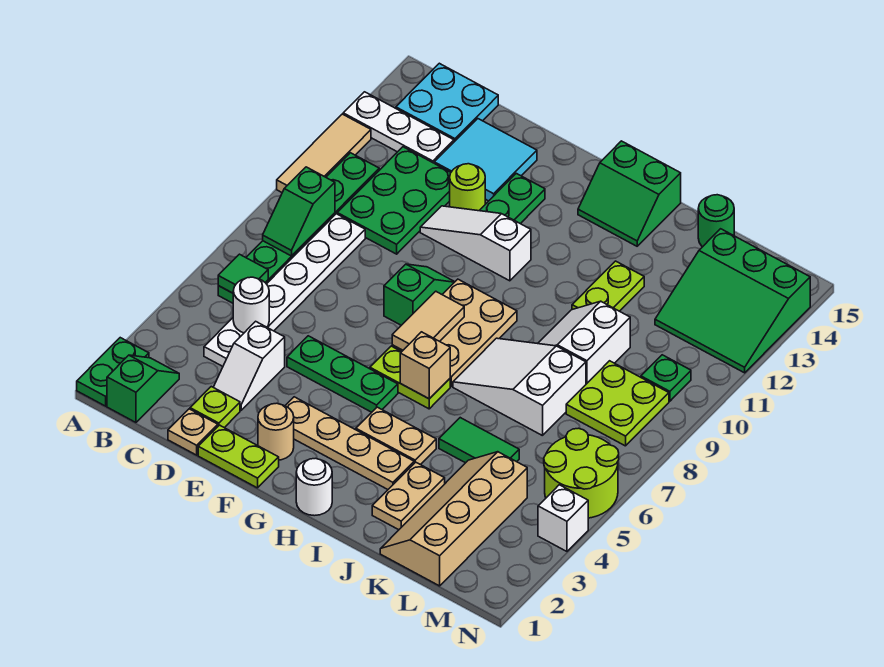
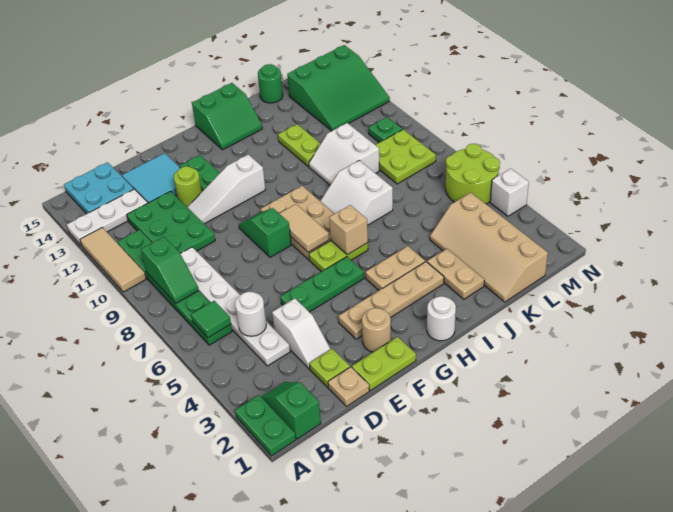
white slope I7:K8 level 1 top K -> white slope I7:J8 level 1 top J
green tile J5:K5 level 1 -> none

